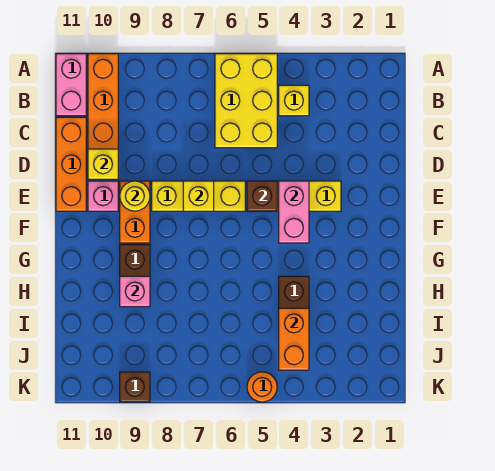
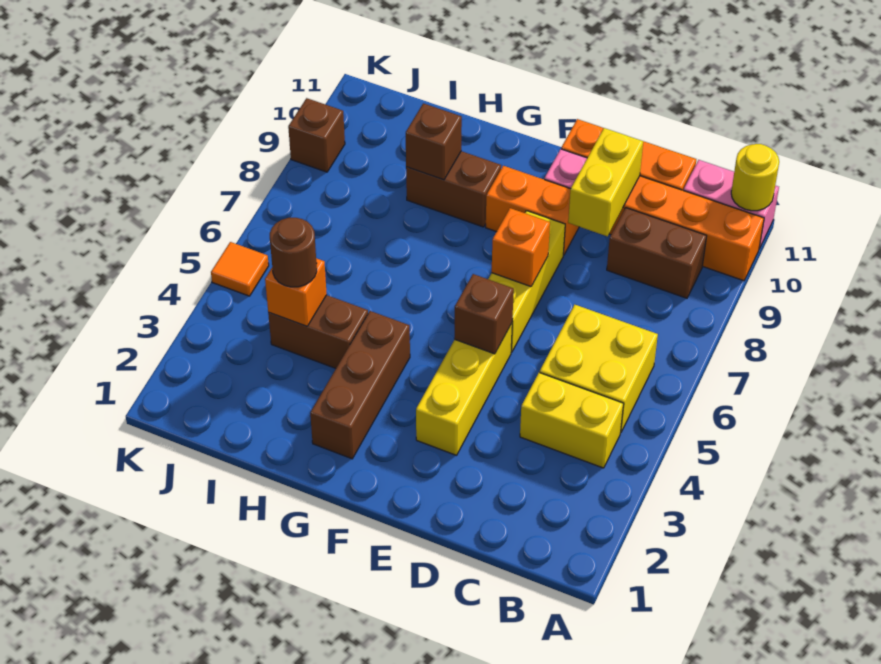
yellow brick A5:C6 level 1 -> yellow brick B5:C6 level 1
yellow brick B4 level 1 -> yellow brick B4:C4 level 1
none -> brown brick B9:C9 level 1
yellow brick D10 level 2 -> yellow brick D9:D10 level 2
pink brick E4:F4 level 2 -> none
yellow brick E7 level 2 -> orange brick E7 level 2
yellow round brick E9 level 2 -> yellow round brick A11 level 2
none -> brown brick G2:G4 level 1
pink brick H9 level 2 -> brown brick H9 level 2
orange brick I4:J4 level 2 -> orange brick I4 level 2
none -> brown round brick I4 level 3
orange round brick K5 level 1 -> orange tile K5 level 1

